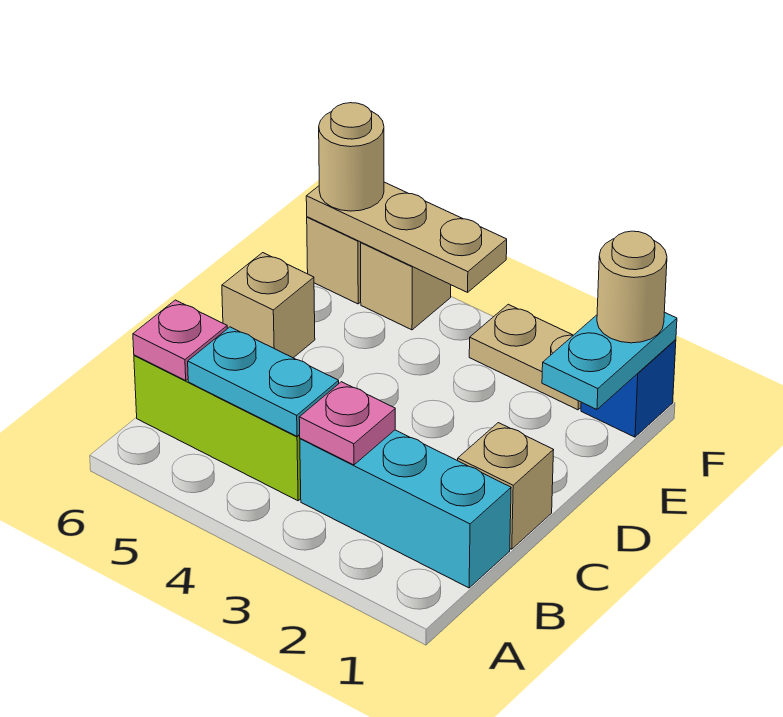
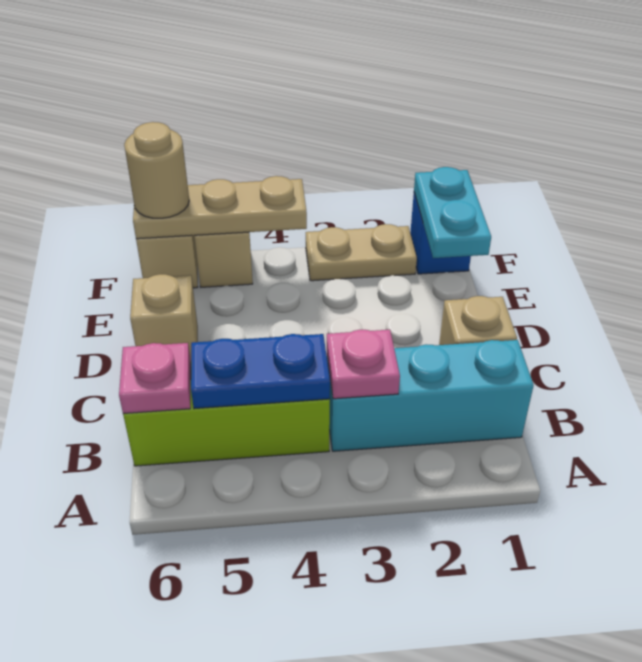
cyan plate B4:B5 level 2 -> blue plate B4:B5 level 2
tan round brick F1 level 3 -> none

